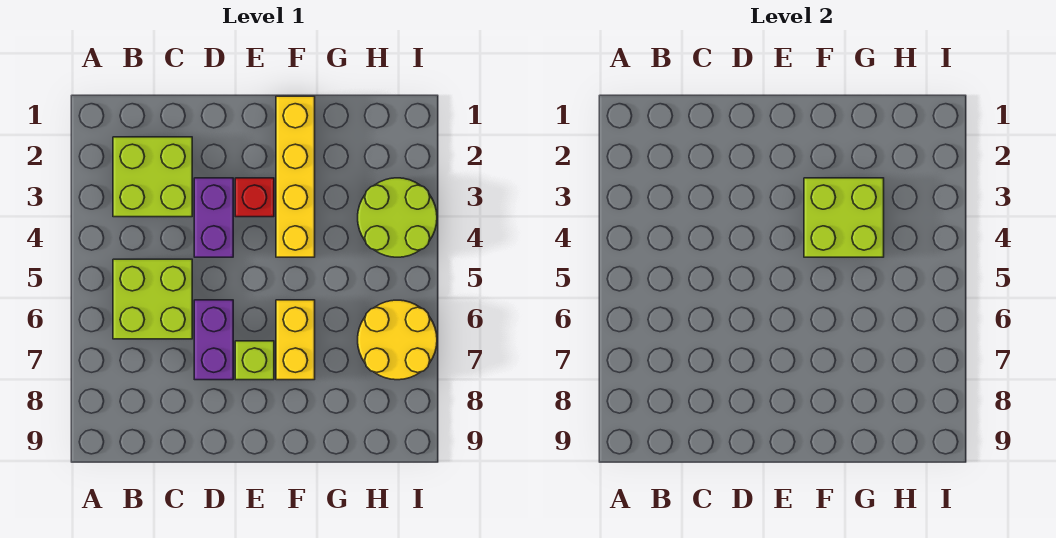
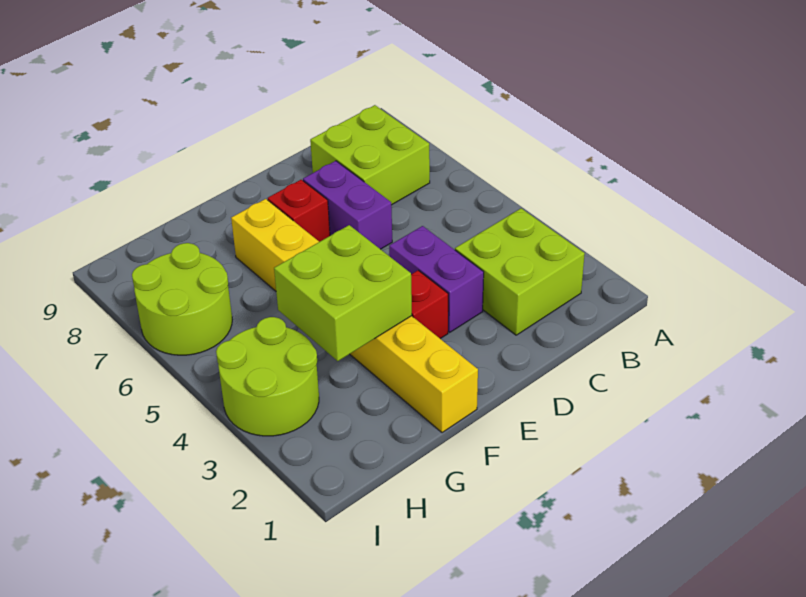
lime brick B5:C6 level 1 -> lime brick B7:C8 level 1
lime brick E7 level 1 -> red brick E7 level 1
yellow round brick H6:I7 level 1 -> lime round brick H6:I7 level 1

